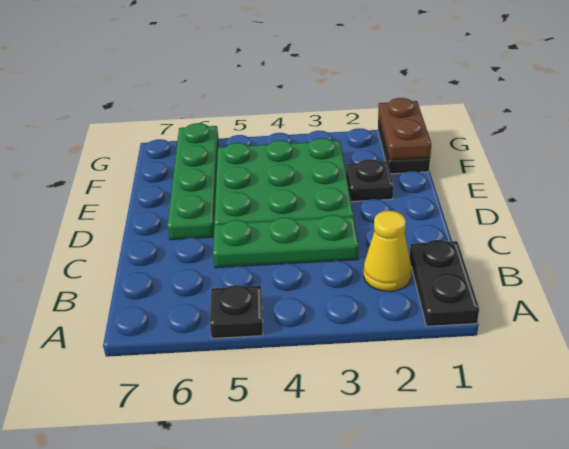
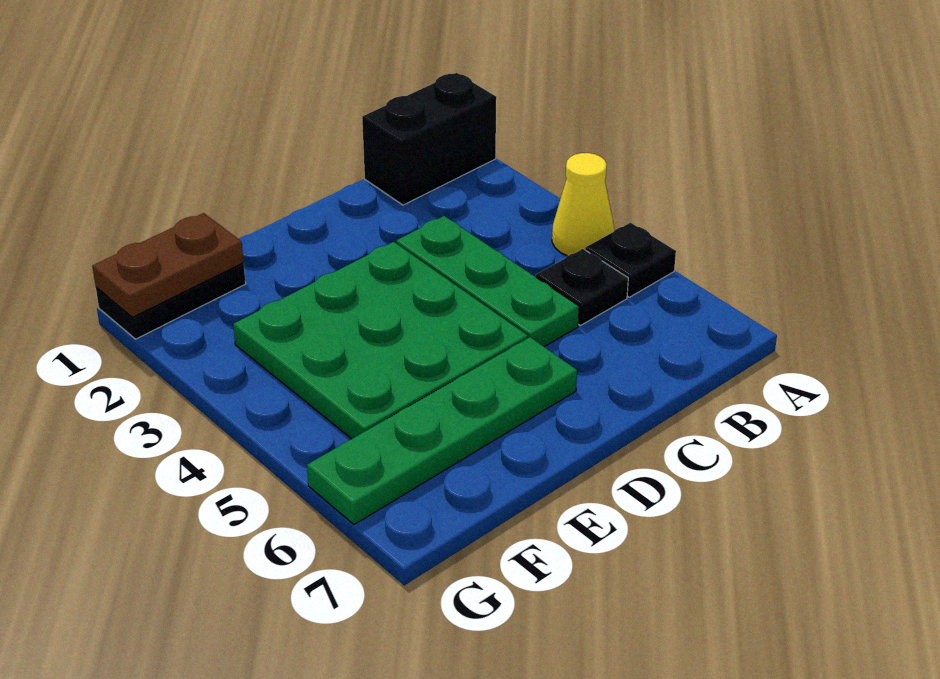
black plate A1:B1 level 1 -> black brick A1:B1 level 1
yellow cone B2 level 1 -> yellow cone A4 level 1
black plate E2 level 1 -> black plate B5 level 1

